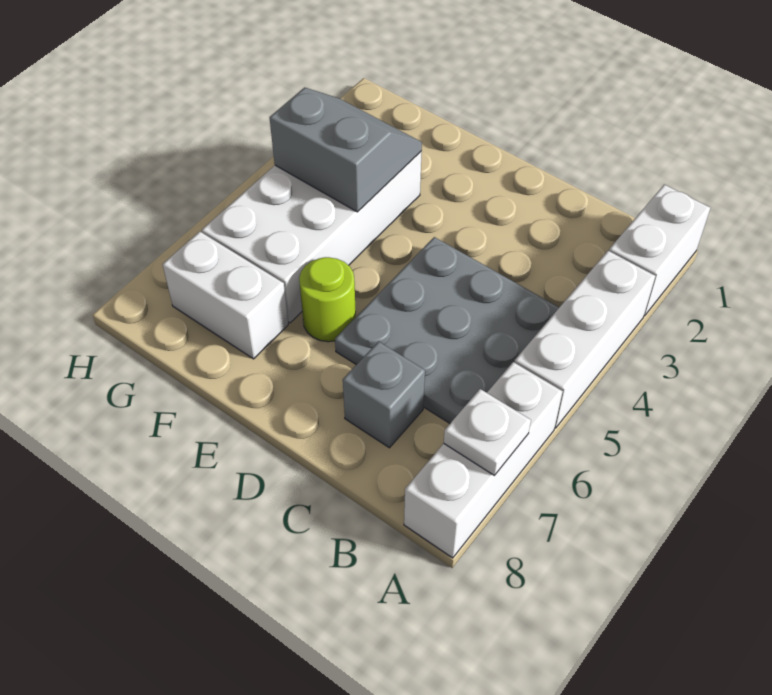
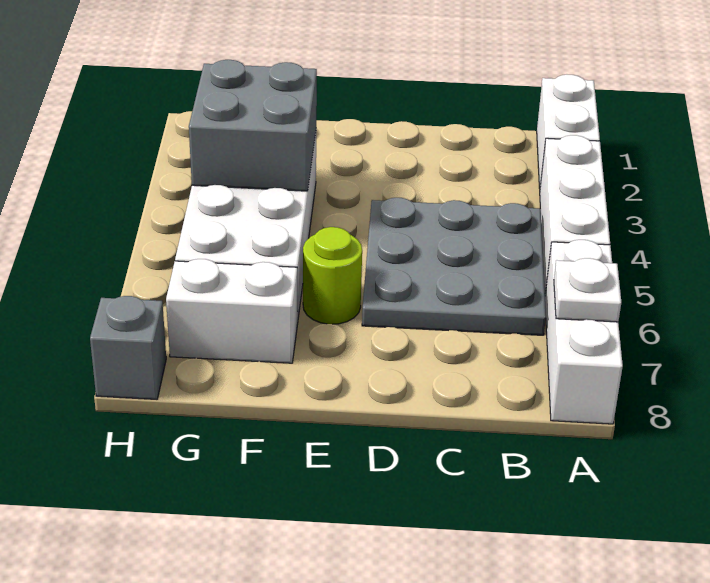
grey brick C7 level 1 -> grey brick H8 level 1
grey slope F3:G4 level 2 top 4 -> grey brick F3:G4 level 2

